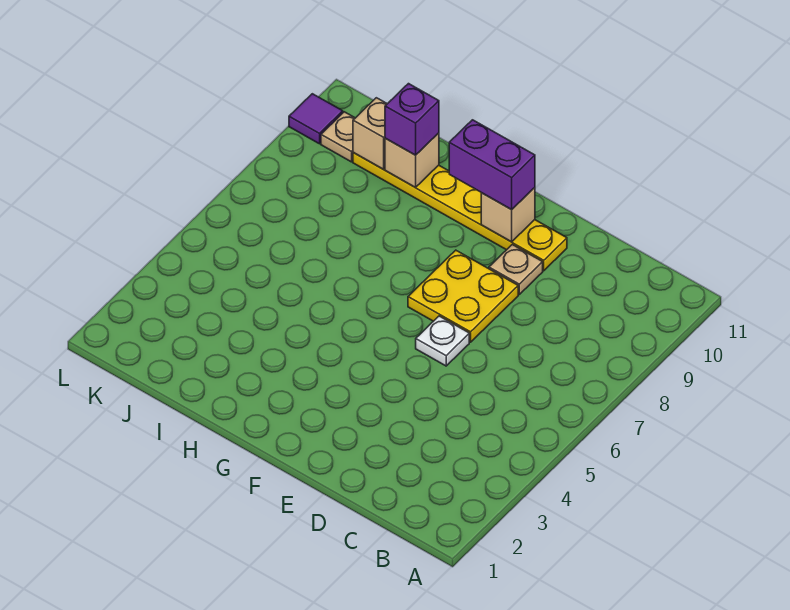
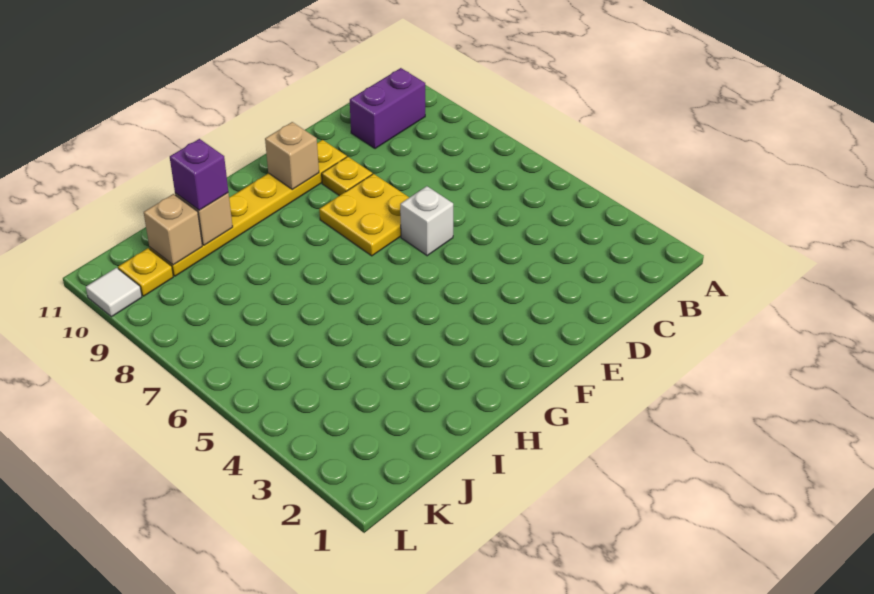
white plate E6 level 1 -> white brick E6 level 1
tan plate E9 level 1 -> yellow plate E9 level 1
purple brick F10:G10 level 3 -> purple brick B10:C10 level 1
tan plate K10 level 1 -> yellow plate K10 level 1
purple tile L10 level 1 -> white tile L10 level 1

